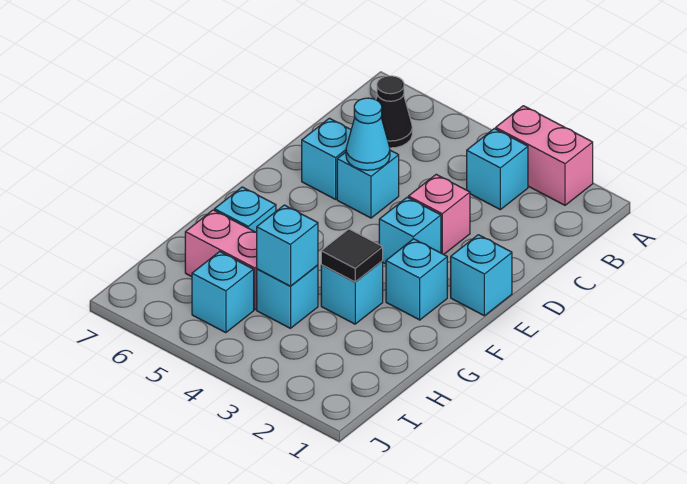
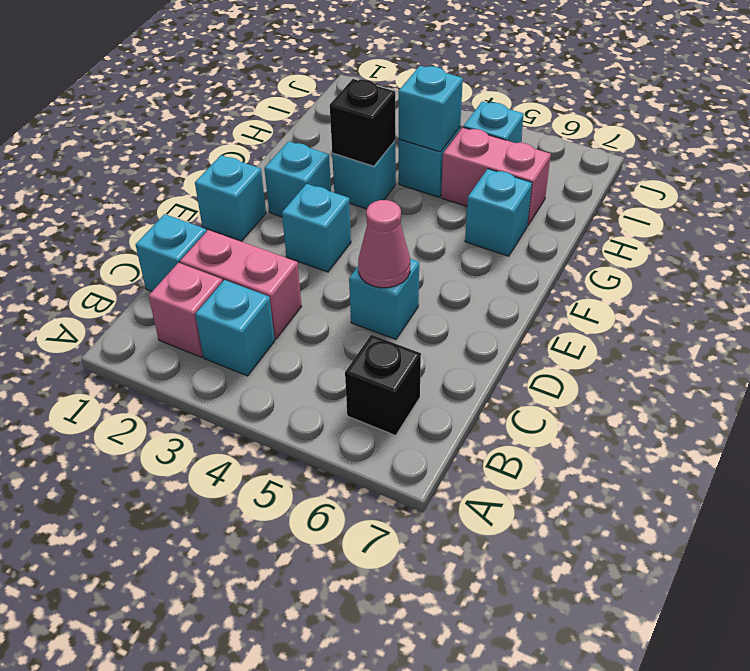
pink brick A2:A3 level 1 -> pink brick C2:C3 level 1
black cone B6 level 1 -> black brick B6 level 1
pink brick D3 level 1 -> pink brick B2 level 1
cyan cone D5 level 2 -> pink cone D5 level 2
cyan brick D6 level 1 -> cyan brick C1 level 1
black tile G3 level 2 -> black brick G3 level 2

